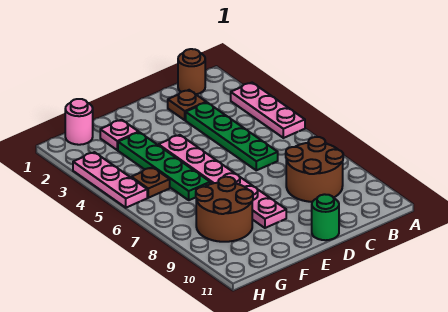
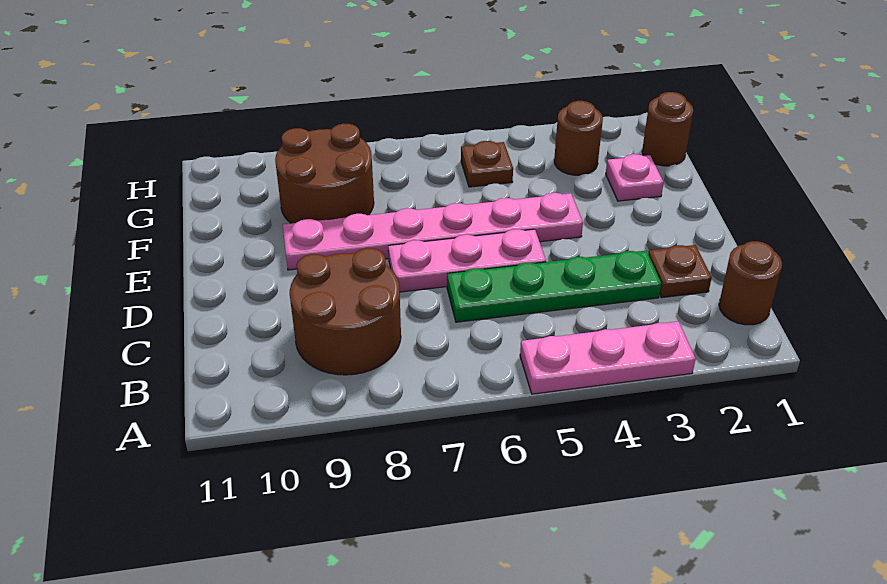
green round brick D11 level 1 -> none
green plate F3:F6 level 1 -> none
pink round brick G1 level 1 -> brown round brick G1 level 1
none -> brown round brick G3 level 1
pink plate H3:H5 level 1 -> pink plate D5:D7 level 1

